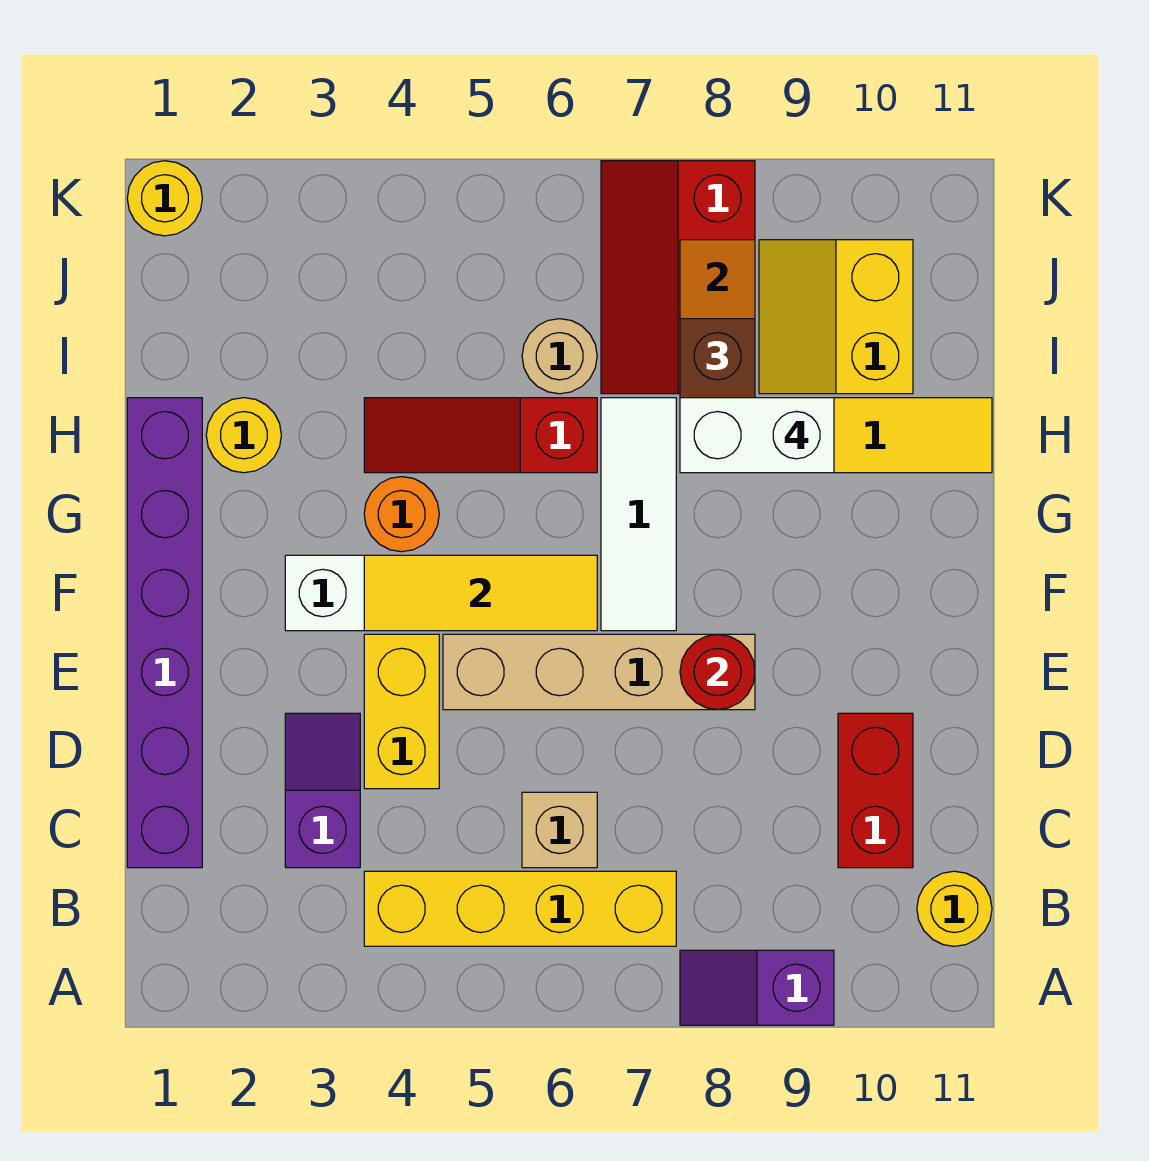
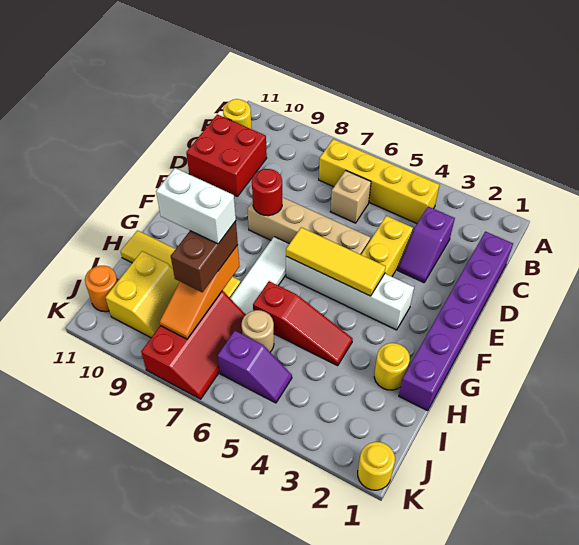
purple slope A8:A9 level 1 top 9 -> purple slope J5:J6 level 1 top 6
red brick C10:D10 level 1 -> red brick C10:D11 level 1
orange round brick G4 level 1 -> orange round brick J11 level 1

